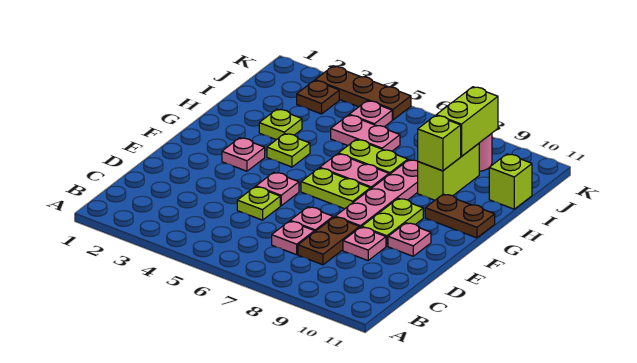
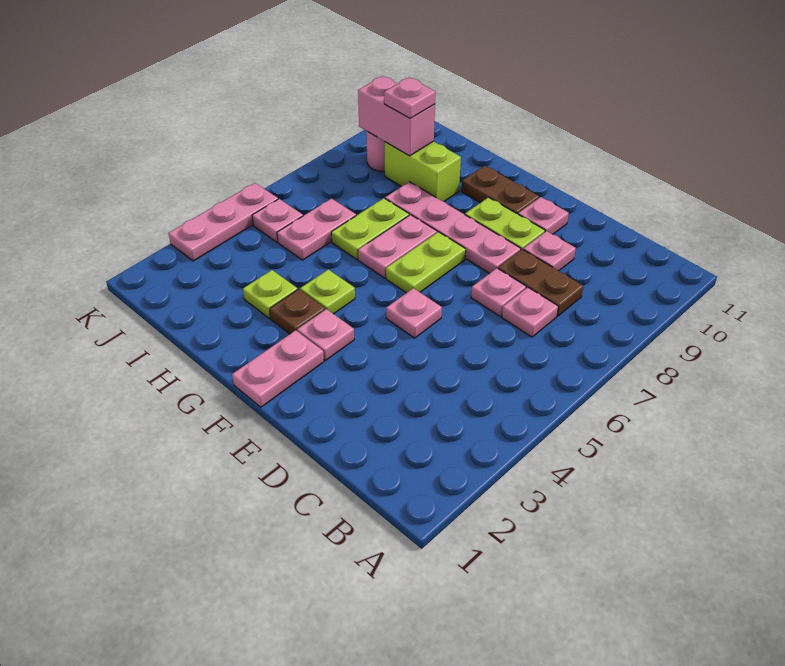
lime plate D5 level 1 -> none
none -> pink plate F1:F2 level 1
brown plate G10:G11 level 1 -> brown plate F10:G10 level 1
lime brick H9 level 2 -> none
lime brick I9:J9 level 2 -> pink brick I9:J9 level 2
none -> pink plate I9 level 3
lime brick I11 level 1 -> none
brown plate J3 level 1 -> brown plate G3 level 1
brown plate K3:K5 level 1 -> pink plate K3:K5 level 1

